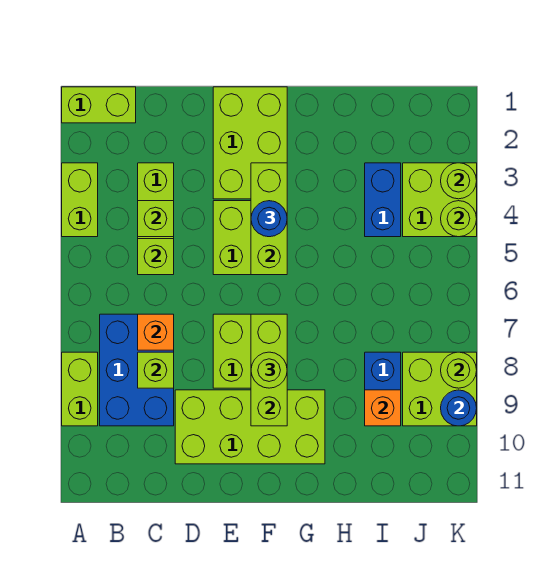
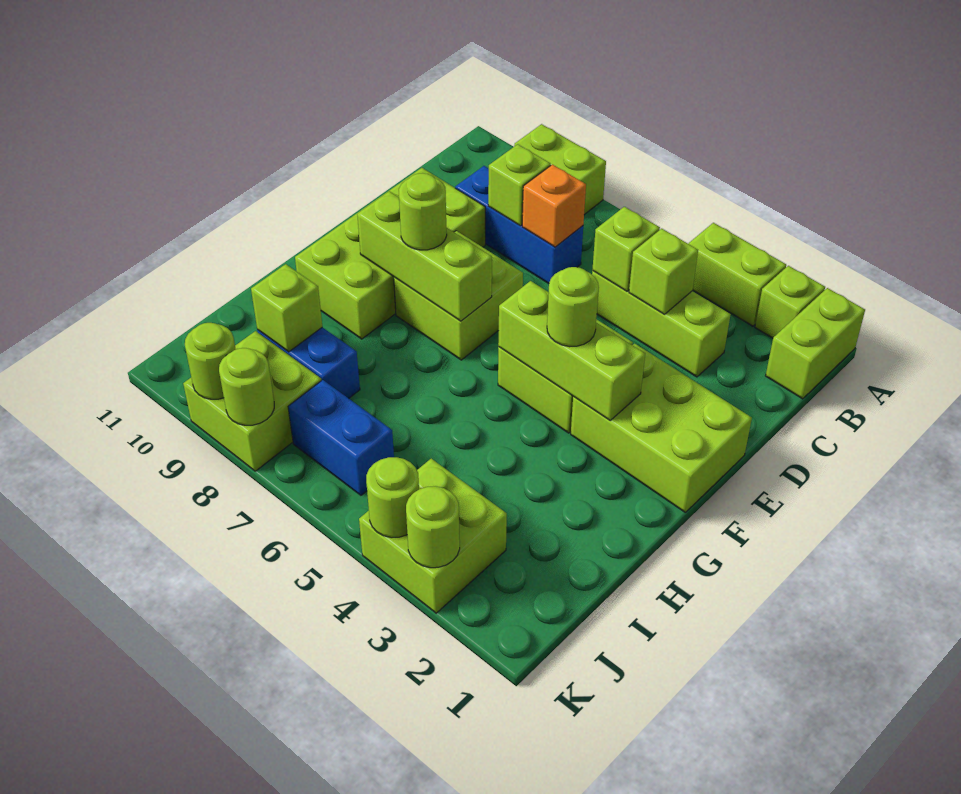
none -> lime brick A2 level 1
blue brick B7:C9 level 1 -> blue brick C7:C9 level 1
blue round brick F4 level 3 -> lime round brick F4 level 3
blue brick I3:I4 level 1 -> blue brick J6:J7 level 1
orange brick I9 level 2 -> lime brick I9 level 2
blue round brick K9 level 2 -> lime round brick K9 level 2

